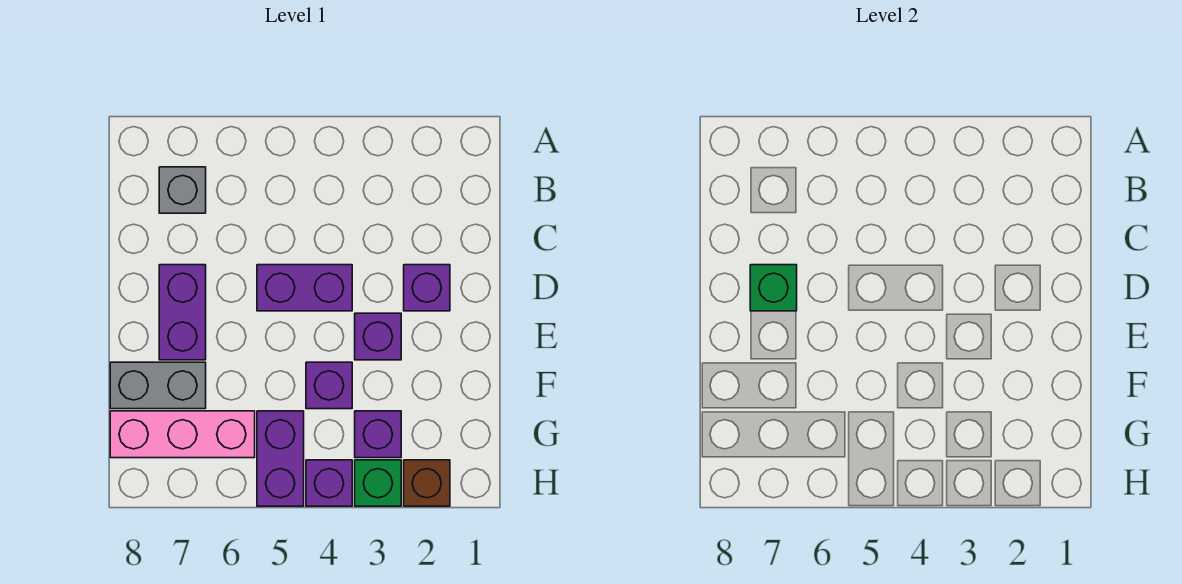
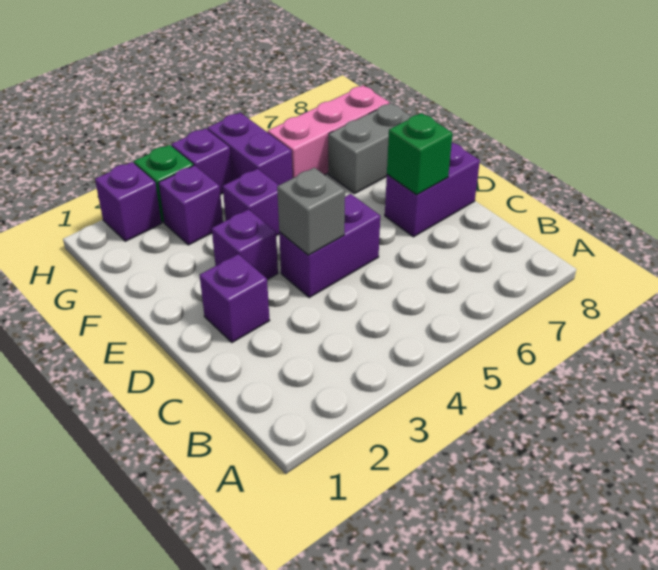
grey brick B7 level 1 -> grey brick D4 level 2
purple brick D7:E7 level 1 -> purple brick D7:D8 level 1
brown brick H2 level 1 -> purple brick H2 level 1

